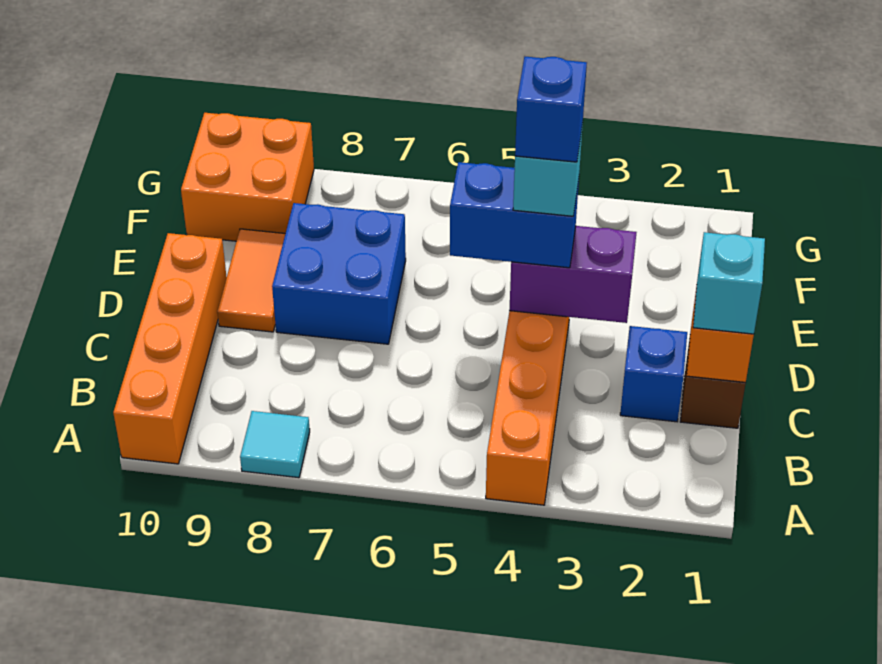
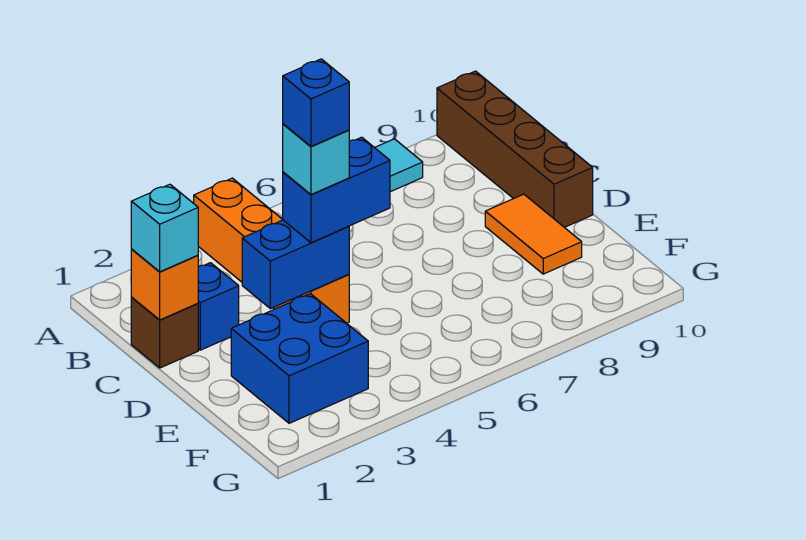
orange brick A10:D10 level 1 -> brown brick A10:D10 level 1
purple brick D3:D4 level 2 -> blue brick D3:D4 level 2
blue brick D7:E8 level 1 -> blue brick E2:F3 level 1
orange brick F9:G10 level 1 -> none

